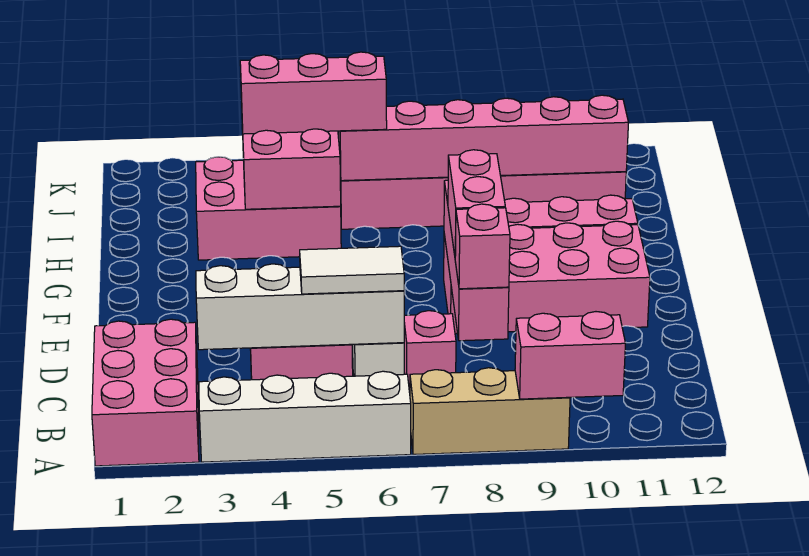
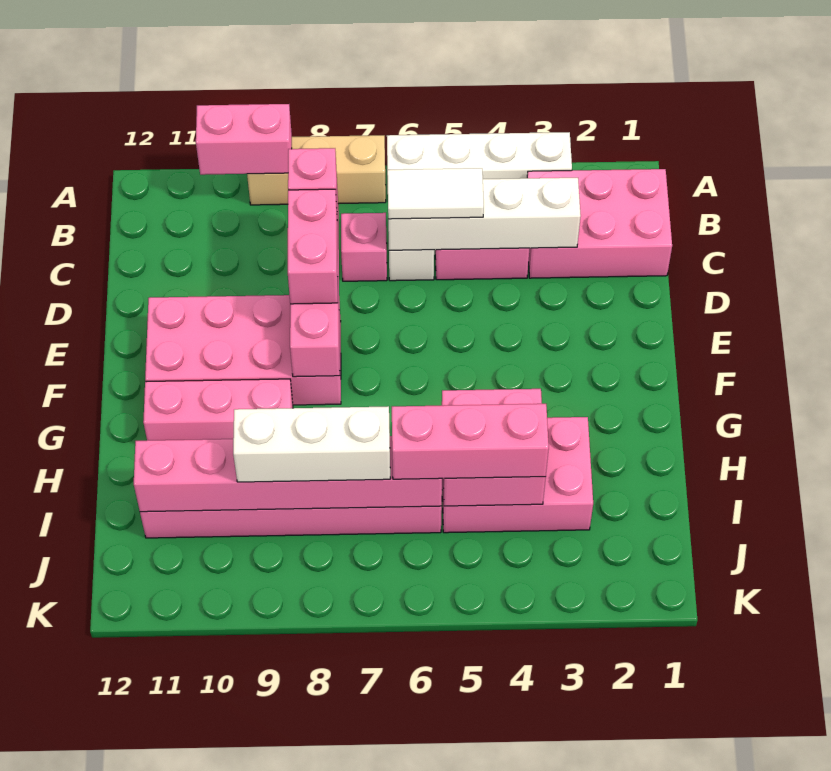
pink brick A1:C2 level 1 -> pink brick B1:C3 level 1
none -> white brick I7:I9 level 3

